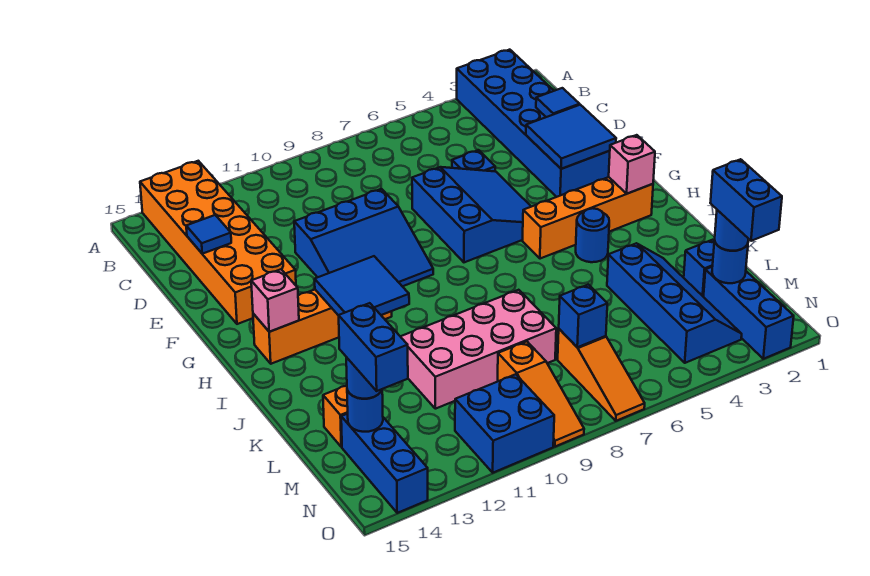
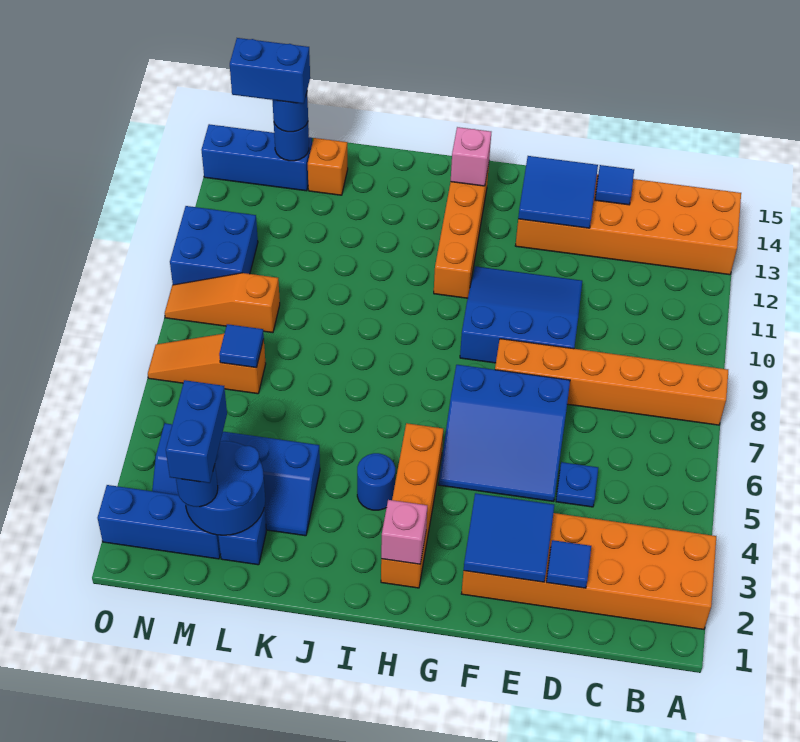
blue brick A2:F3 level 1 -> orange brick A2:F3 level 1
none -> orange brick A8:F8 level 1
blue slope E9:G11 level 1 top E -> blue slope E9:G11 level 1 top 9
blue tile H11:I12 level 2 -> blue tile E13:F14 level 2
pink brick K8:L11 level 1 -> none
blue round brick M2 level 2 -> blue round brick L2:M3 level 2
blue brick M2:N2 level 4 -> blue brick M2:M3 level 4
blue brick M7 level 2 -> blue tile M7 level 2

